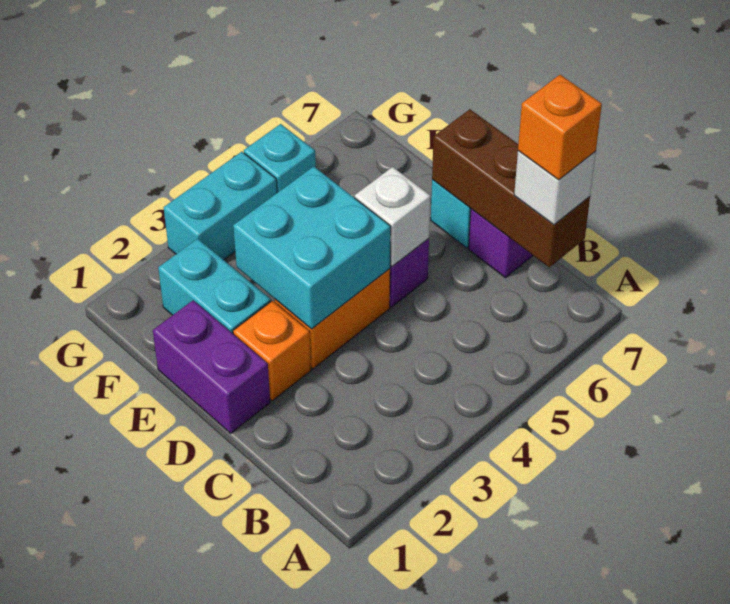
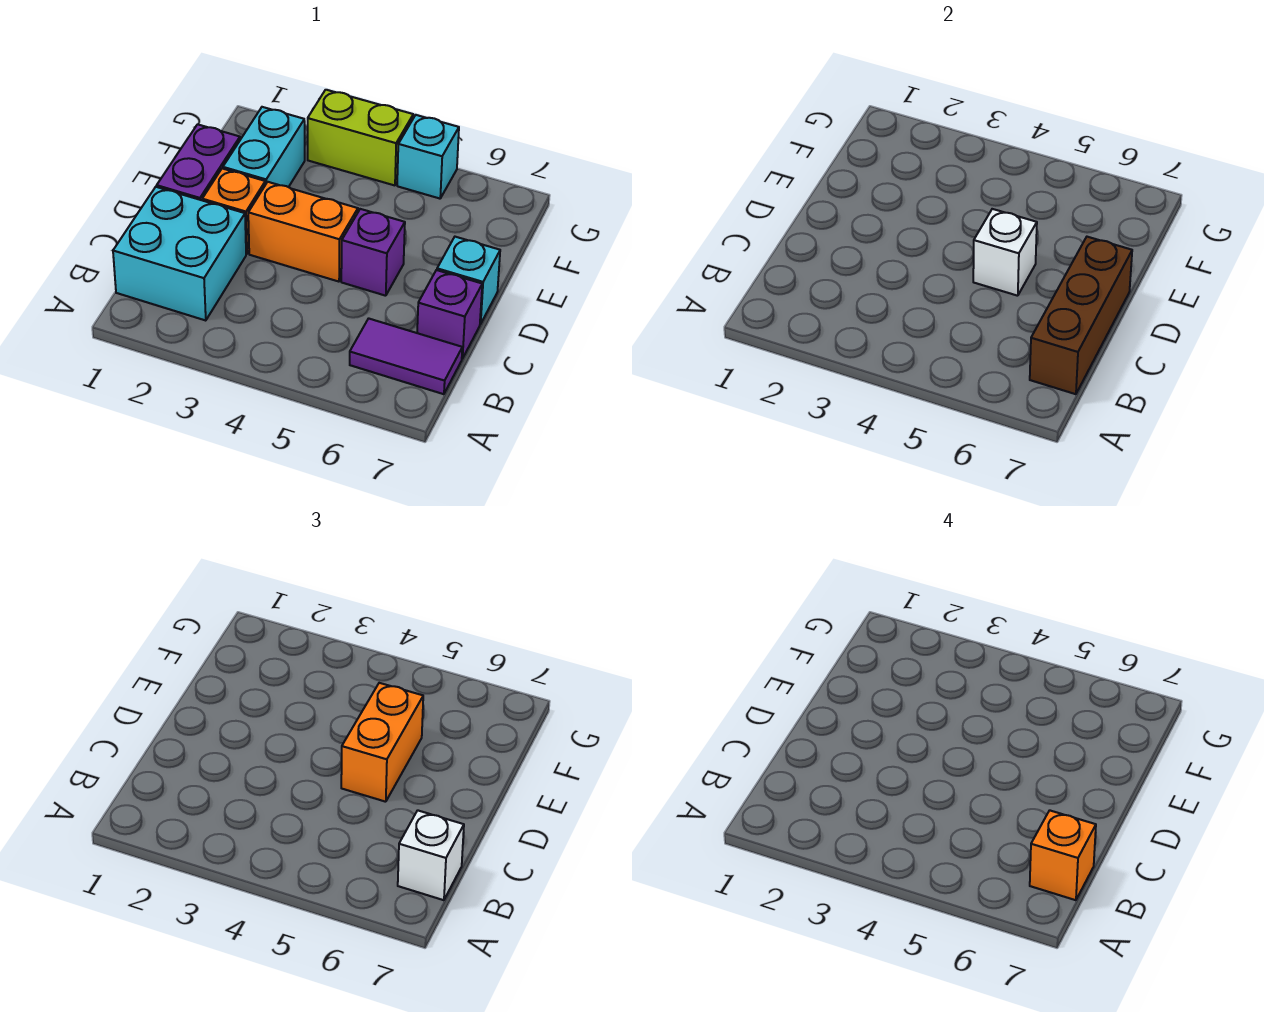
none -> purple tile B6:B7 level 1
cyan brick D3:E4 level 2 -> cyan brick B1:C2 level 1
none -> orange brick D5:E5 level 3
cyan brick G3:G4 level 1 -> lime brick G3:G4 level 1

